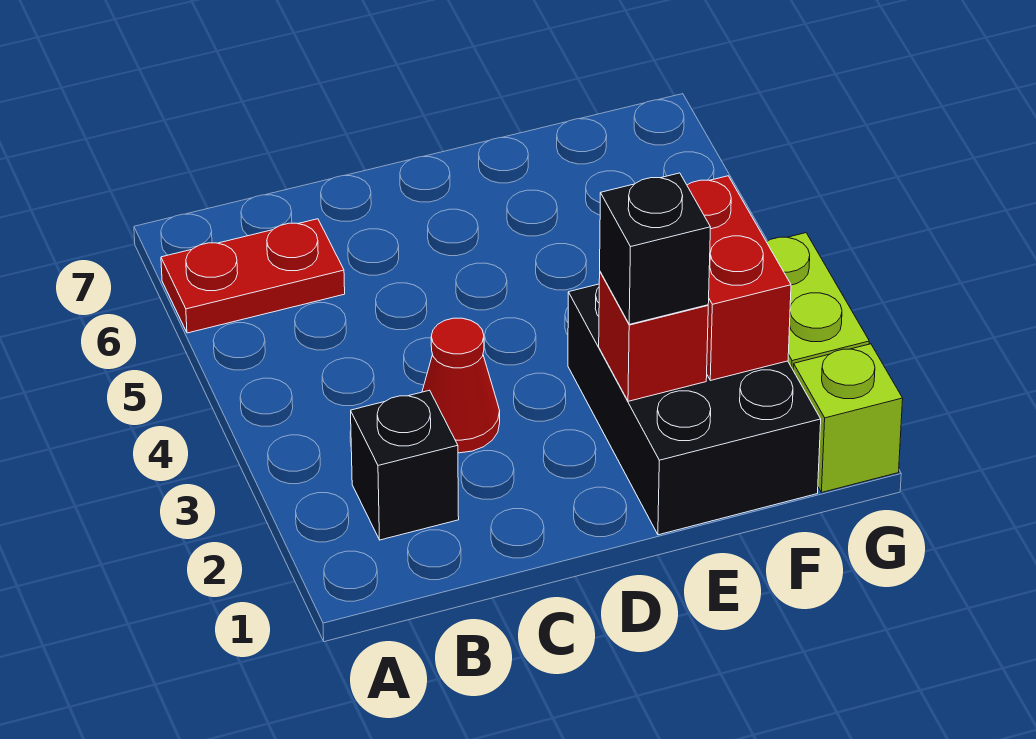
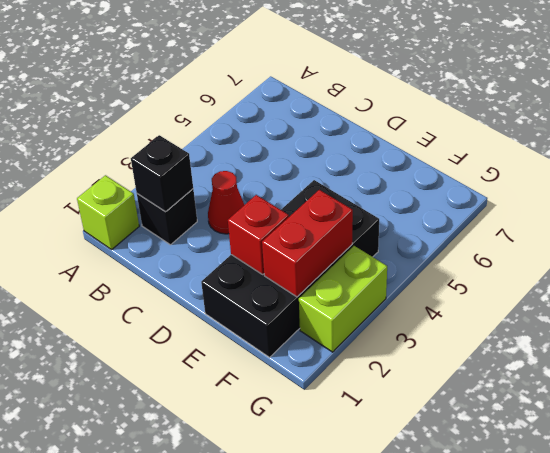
red plate A6:B6 level 1 -> none
black brick E1:F3 level 1 -> black brick E1:F4 level 1
black brick E2 level 3 -> black brick B2 level 2
lime brick G1 level 1 -> lime brick A1 level 1

